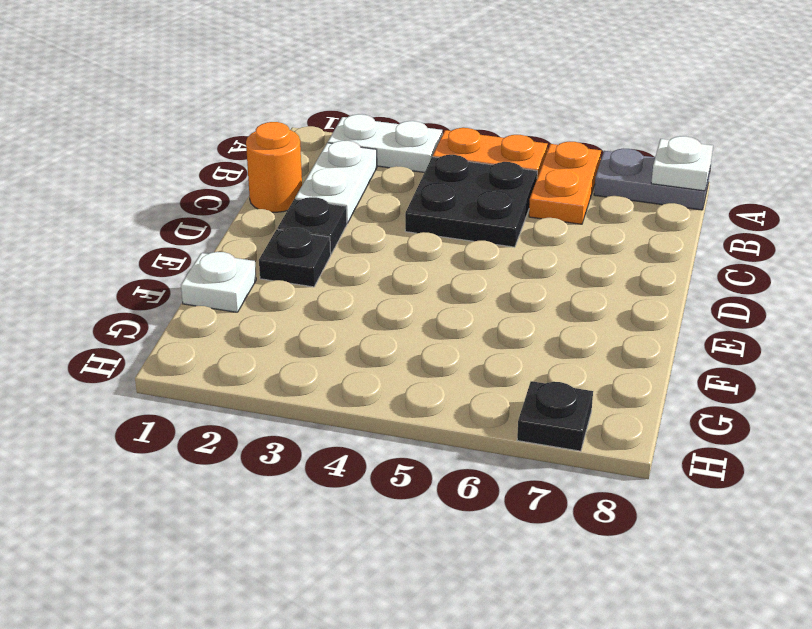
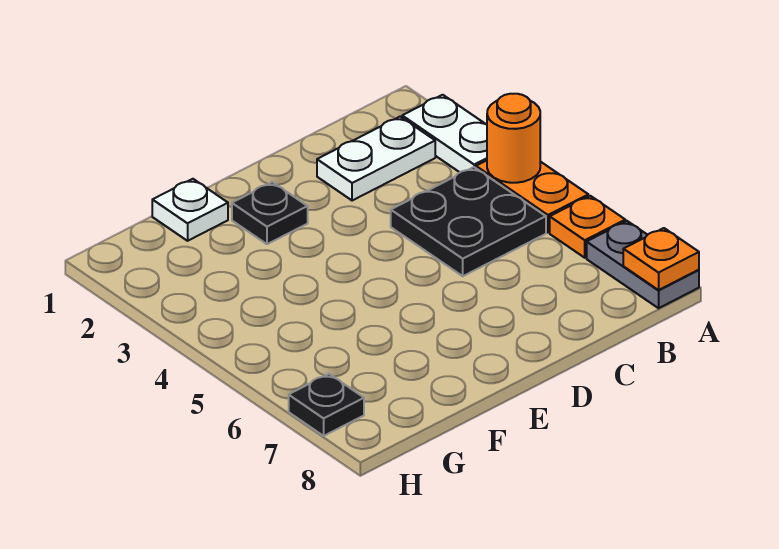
orange plate A6:B6 level 1 -> orange plate A6 level 1
white plate A8 level 2 -> orange plate A8 level 2
orange round brick C1 level 1 -> orange round brick A4 level 2
black plate D2 level 1 -> none

